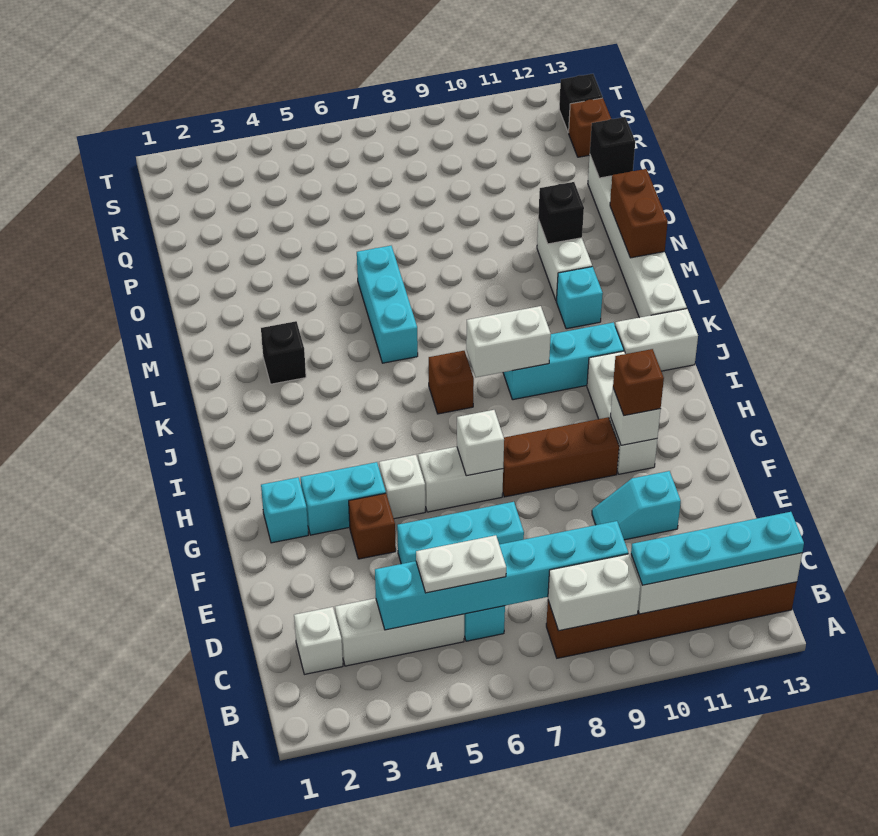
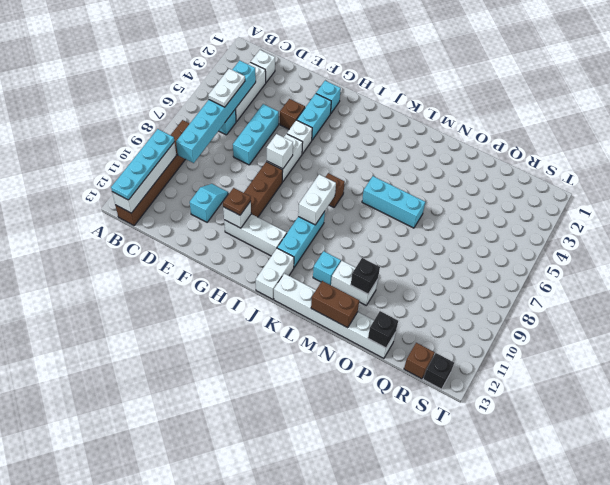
white brick B8:B9 level 2 -> none
brown brick G11 level 3 -> brown plate G11 level 3
black brick L3 level 1 -> none

